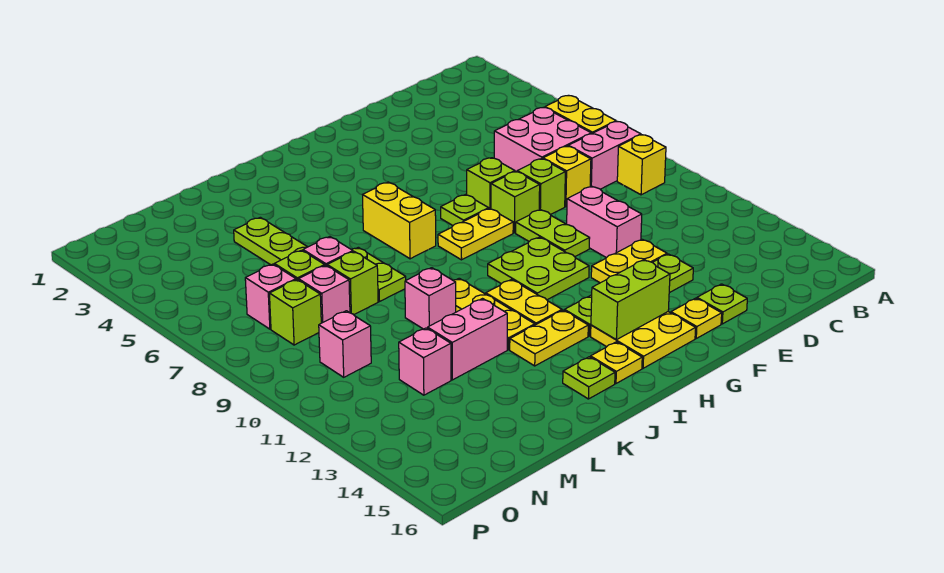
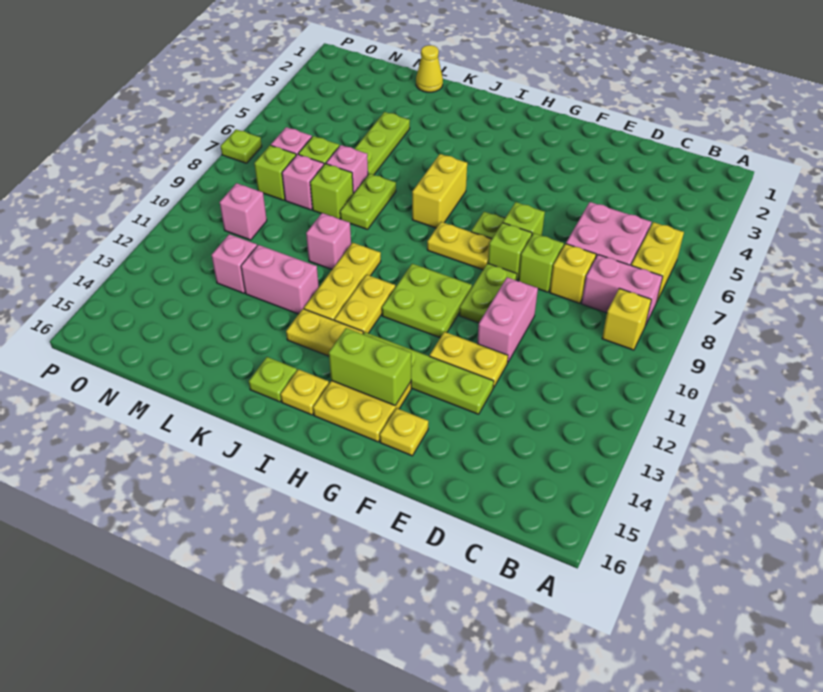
lime plate E15 level 1 -> lime plate P7 level 1
none -> yellow cone L1 level 1

